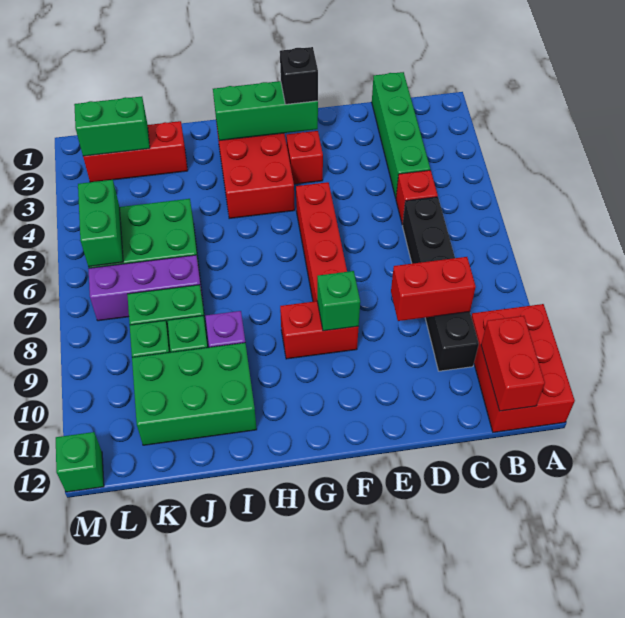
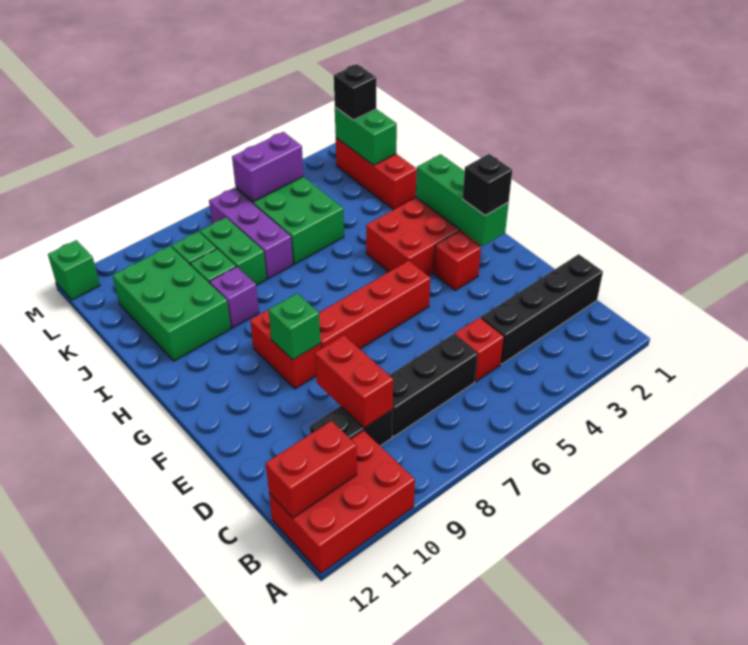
green brick C1:C4 level 1 -> black brick C1:C4 level 1
none -> black brick L2 level 3
green brick L5:L6 level 2 -> purple brick L5:L6 level 2

